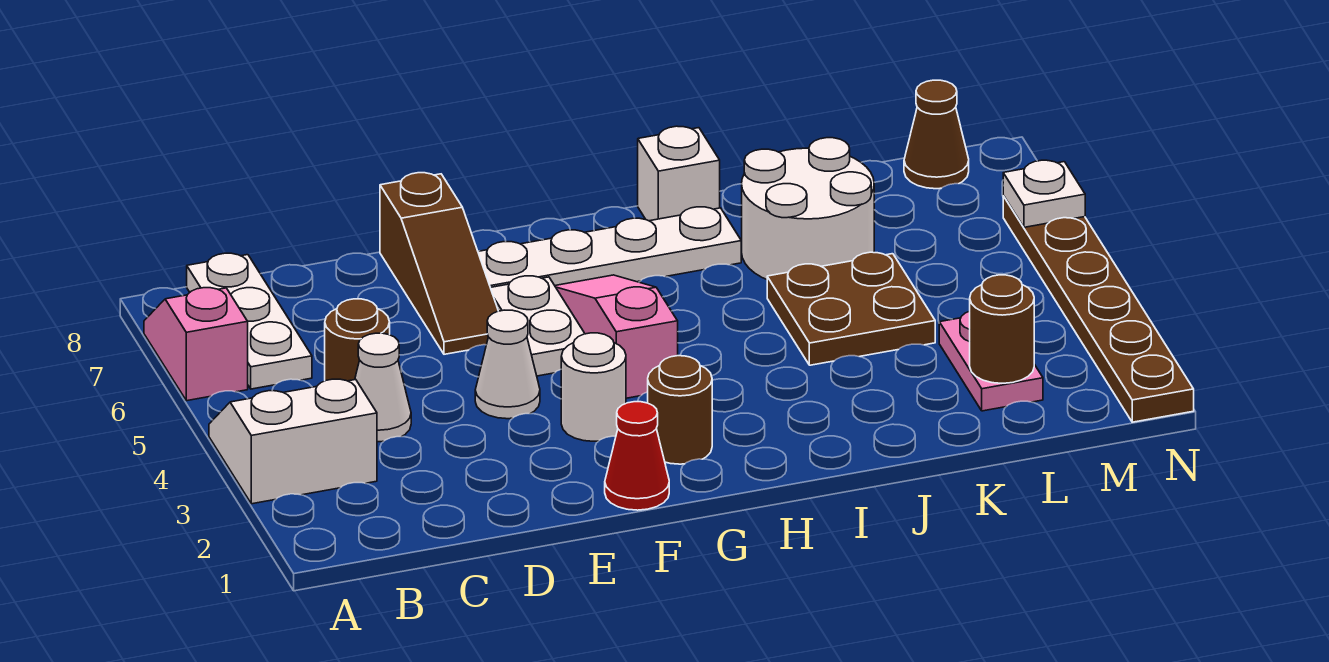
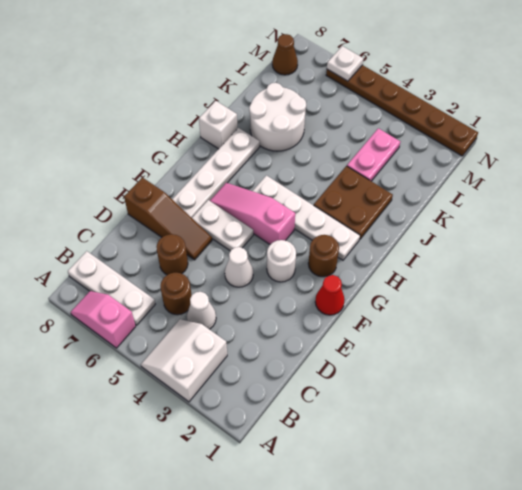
none -> white plate H2:H5 level 1
brown plate J4:K5 level 1 -> brown plate I2:J3 level 1
pink plate L2:L3 level 1 -> pink plate K3:L3 level 1
brown round brick L2 level 2 -> brown round brick D6 level 1

